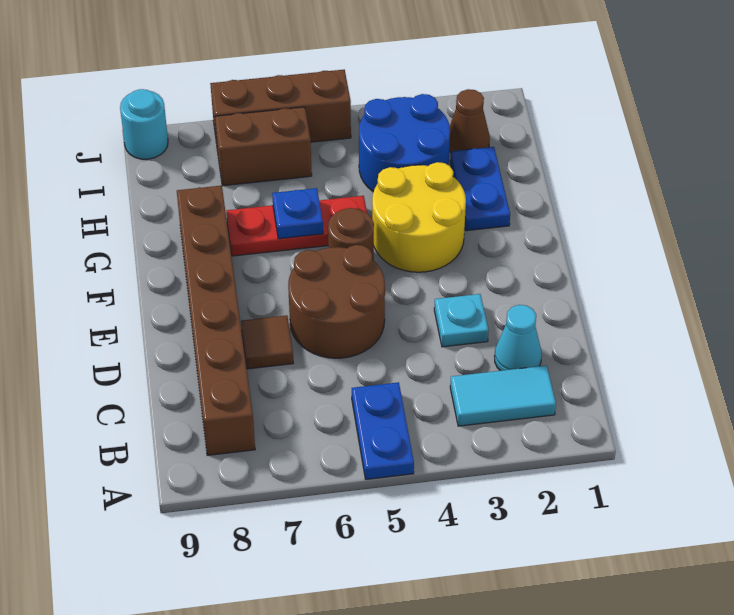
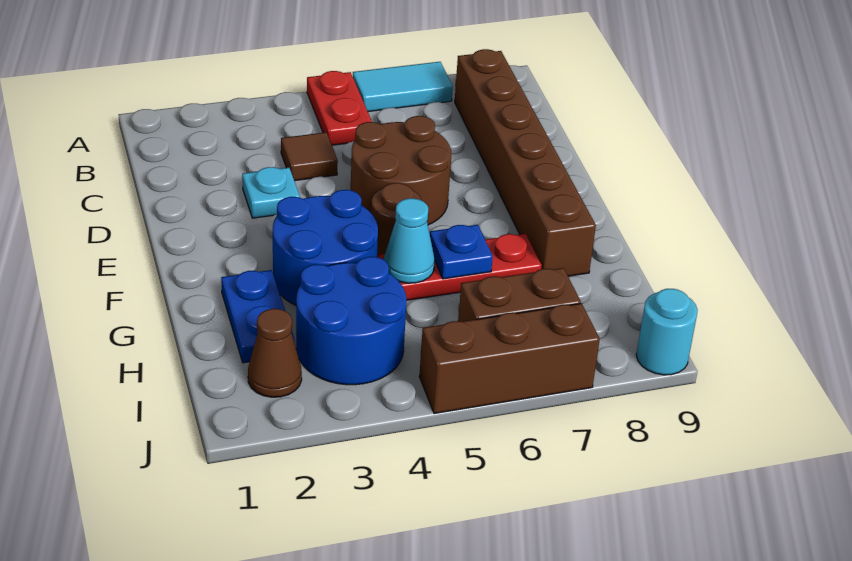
blue plate A5:B5 level 1 -> red plate A5:B5 level 1
cyan tile B2:B3 level 1 -> cyan tile A6:A7 level 1
cyan cone C2 level 1 -> cyan cone G5 level 2
brown tile D7 level 1 -> brown tile C4 level 1
yellow round brick F3:G4 level 1 -> blue round brick F3:G4 level 1

